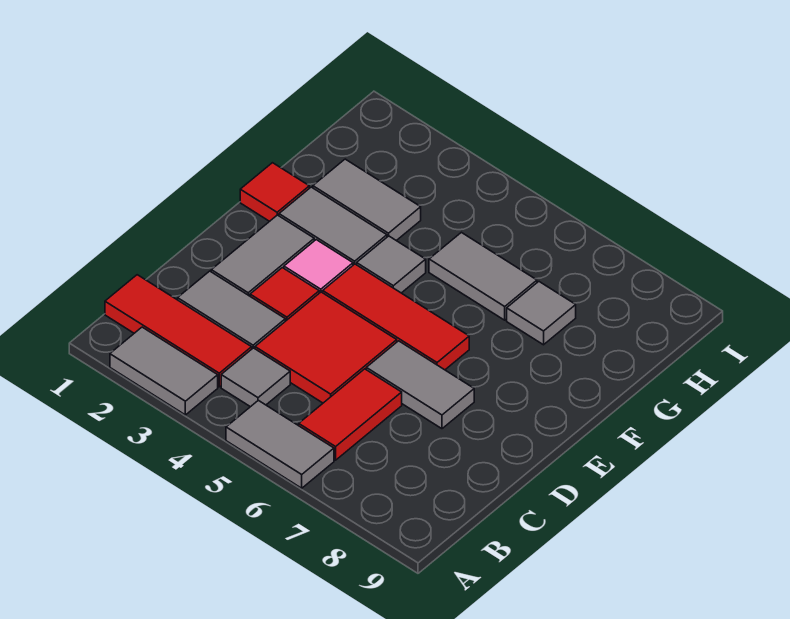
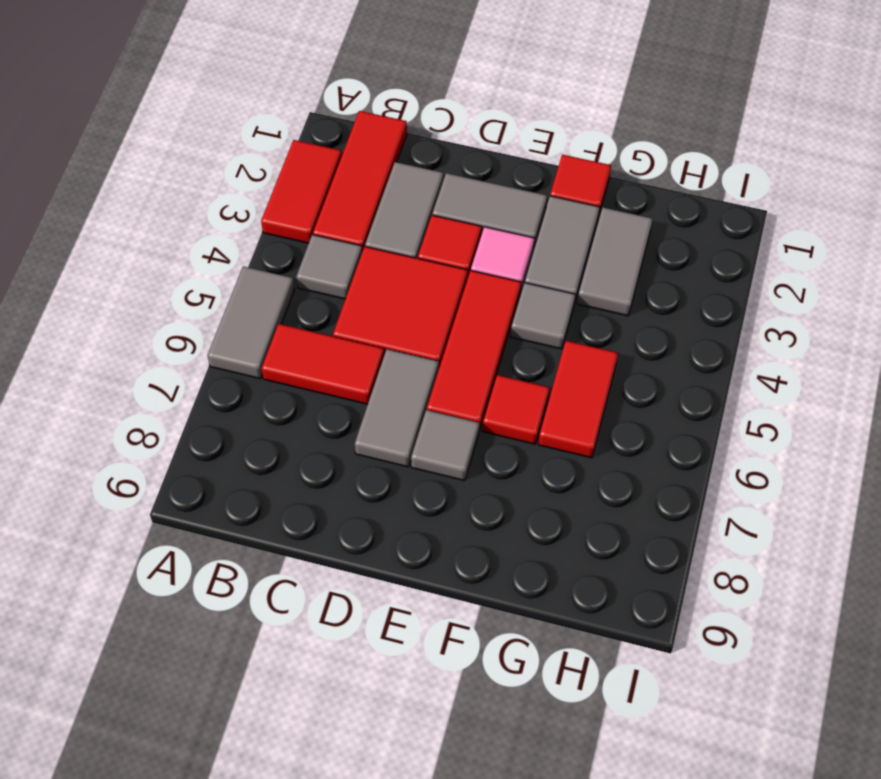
grey tile A2:A3 level 1 -> red tile A2:A3 level 1
none -> red tile F6 level 1
grey tile G5:G6 level 1 -> red tile G5:G6 level 1
grey tile G7 level 1 -> grey tile E7 level 1

